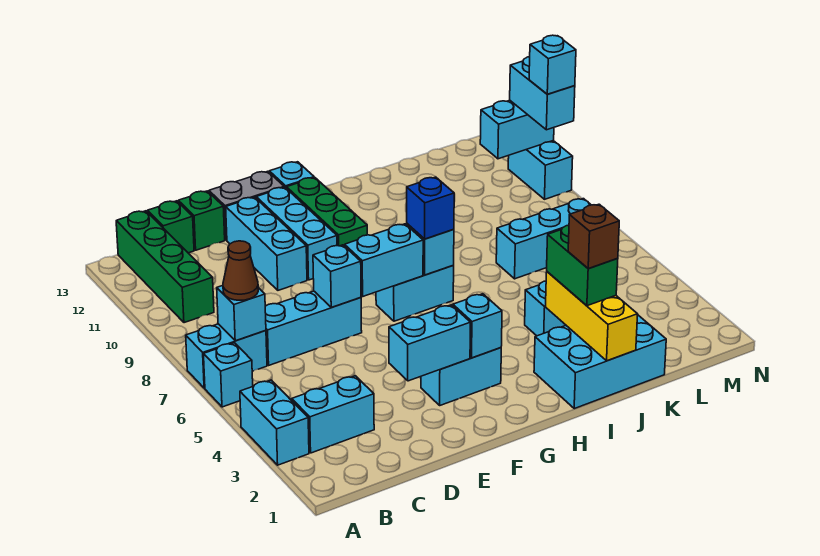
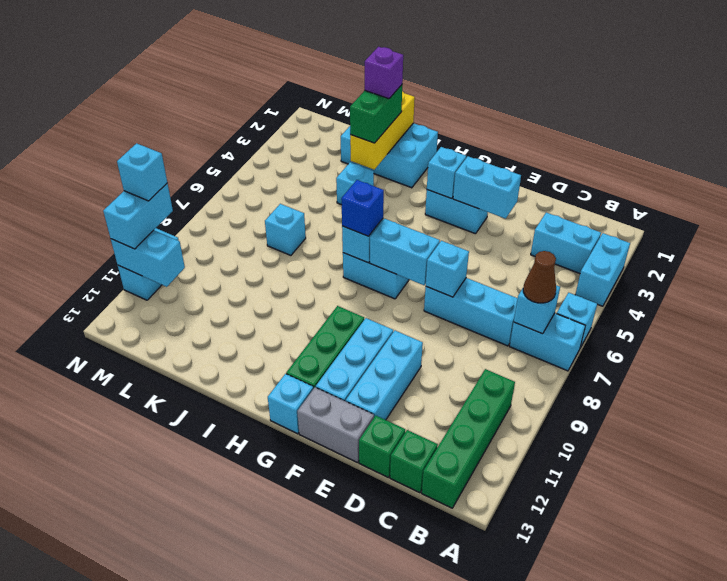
brown brick J2 level 4 -> purple brick J2 level 4
cyan brick K7:M7 level 1 -> cyan brick K7 level 1

